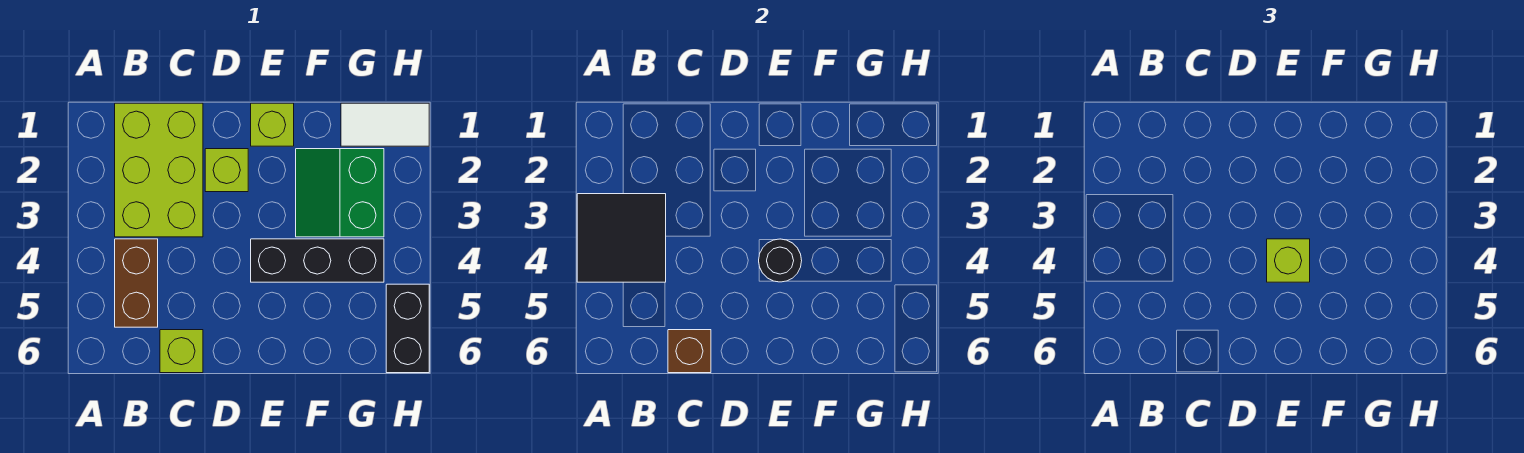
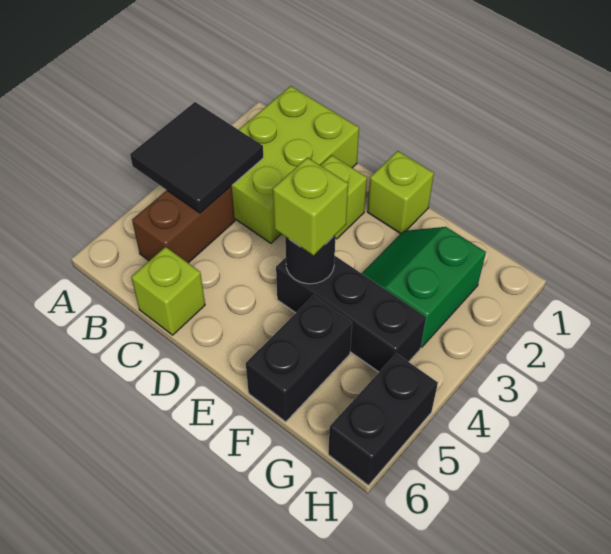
brown brick C6 level 2 -> none
none -> black brick F5:F6 level 1
white tile G1:H1 level 1 -> none

